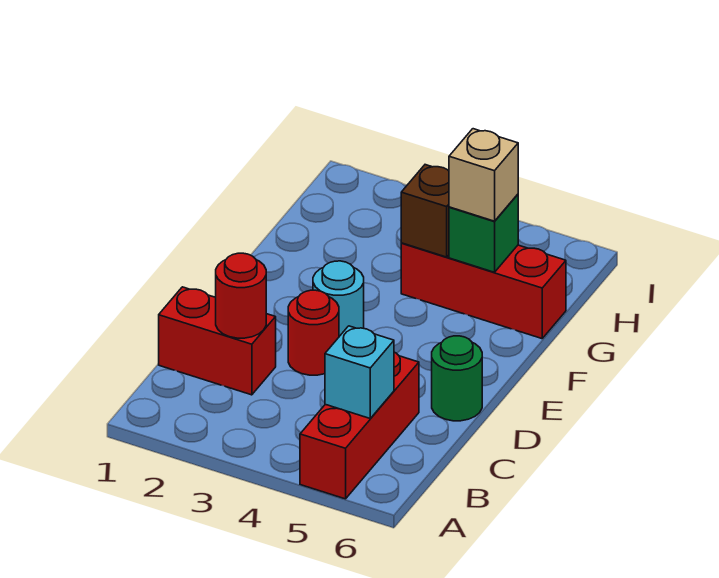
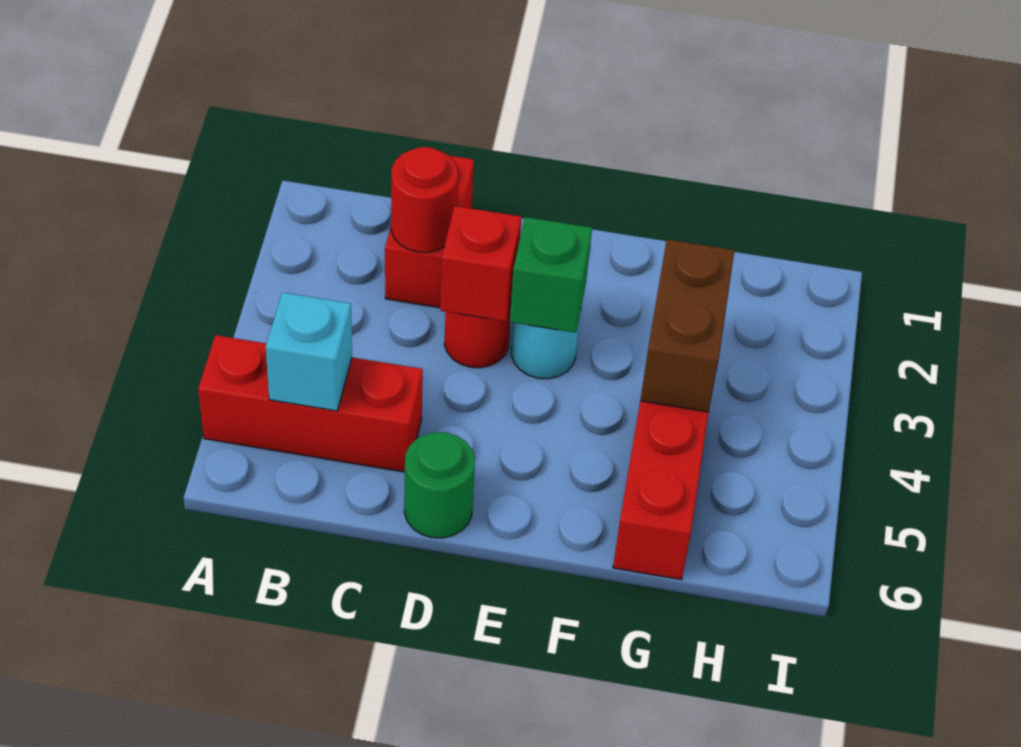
none -> red brick D3 level 2
brown brick G4 level 2 -> brown brick G3:G4 level 2
green brick G5 level 2 -> green brick E3 level 2
tan brick G5 level 3 -> none

